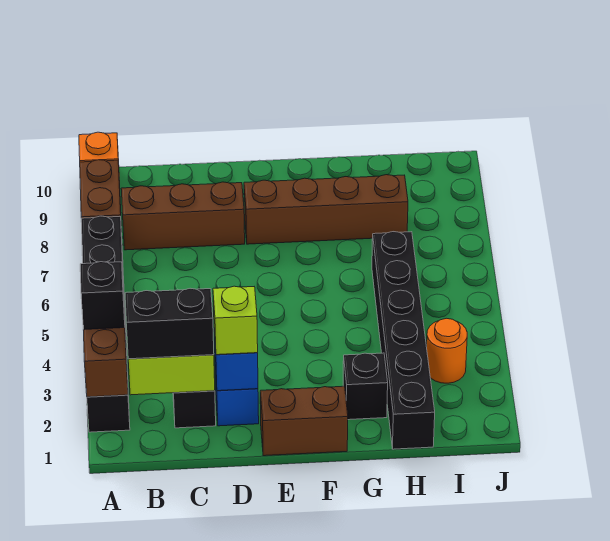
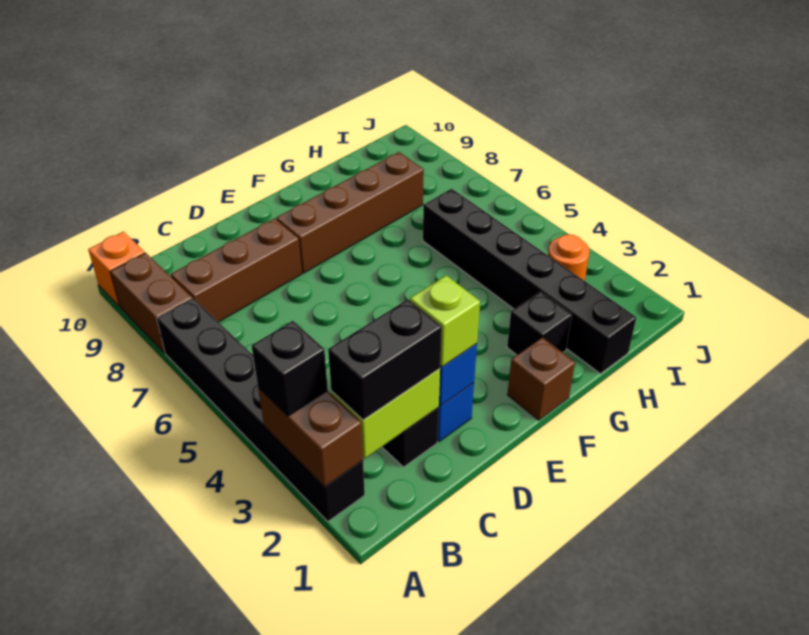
brown brick E1:F1 level 1 -> brown brick F1 level 1

